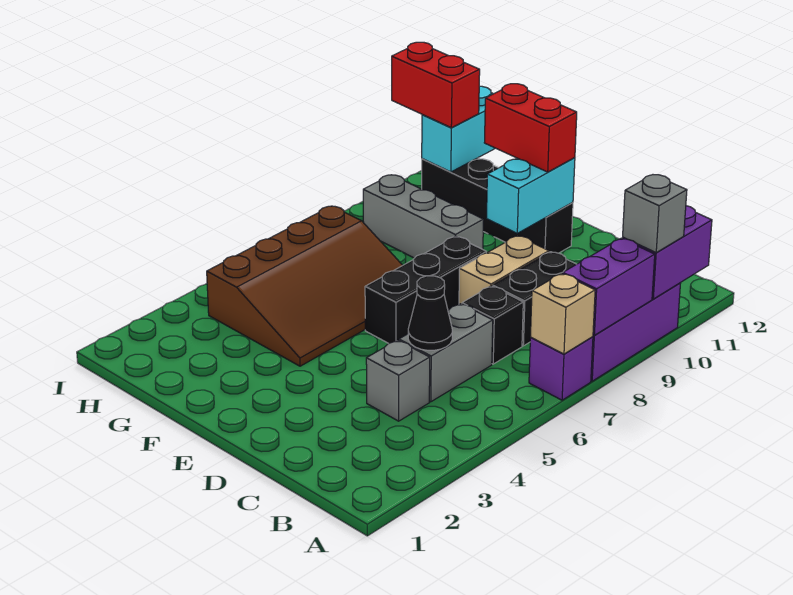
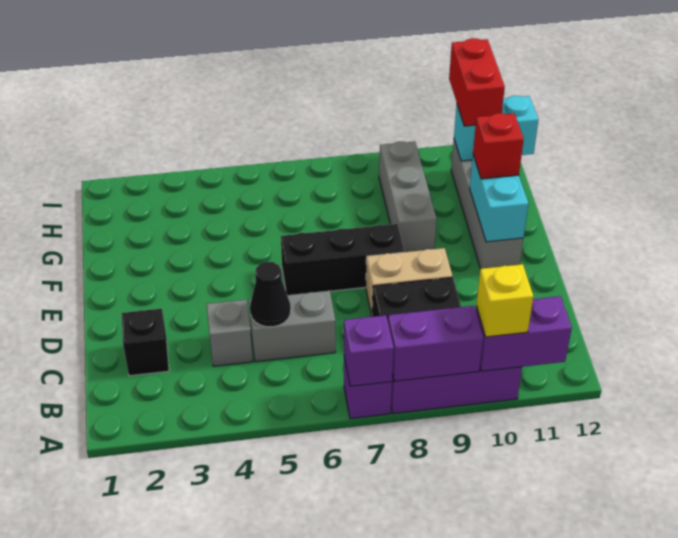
tan brick A7 level 2 -> purple brick A7 level 2
grey brick A10 level 3 -> yellow brick A10 level 3
black brick C7 level 1 -> black brick C2 level 1
cyan brick E10:E11 level 2 -> cyan brick E11:F11 level 2
black brick E11:H11 level 1 -> grey brick E11:H11 level 1
red brick E11:F11 level 3 -> red brick F11 level 3
brown slope F4:H7 level 1 top H -> none

